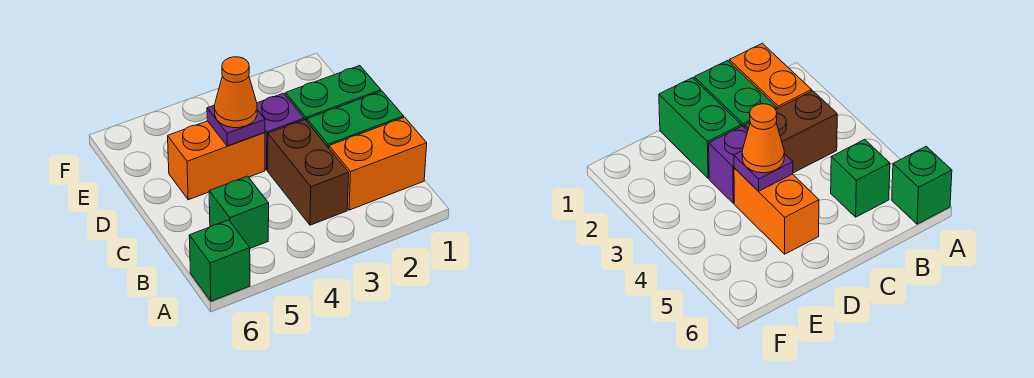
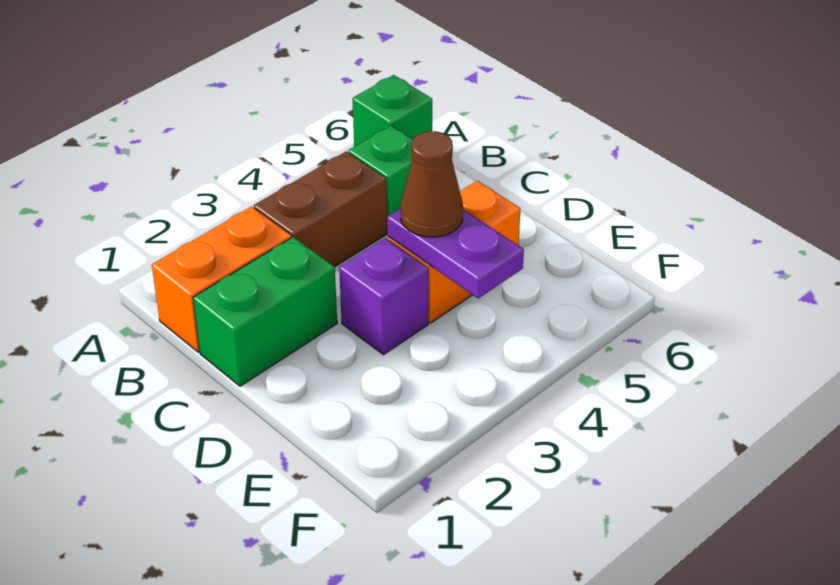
brown brick B3:C3 level 1 -> brown brick B3:B4 level 1
green brick D1:D2 level 1 -> none
purple plate D4 level 2 -> purple plate D4:E4 level 2
orange cone D4 level 3 -> brown cone D4 level 3

